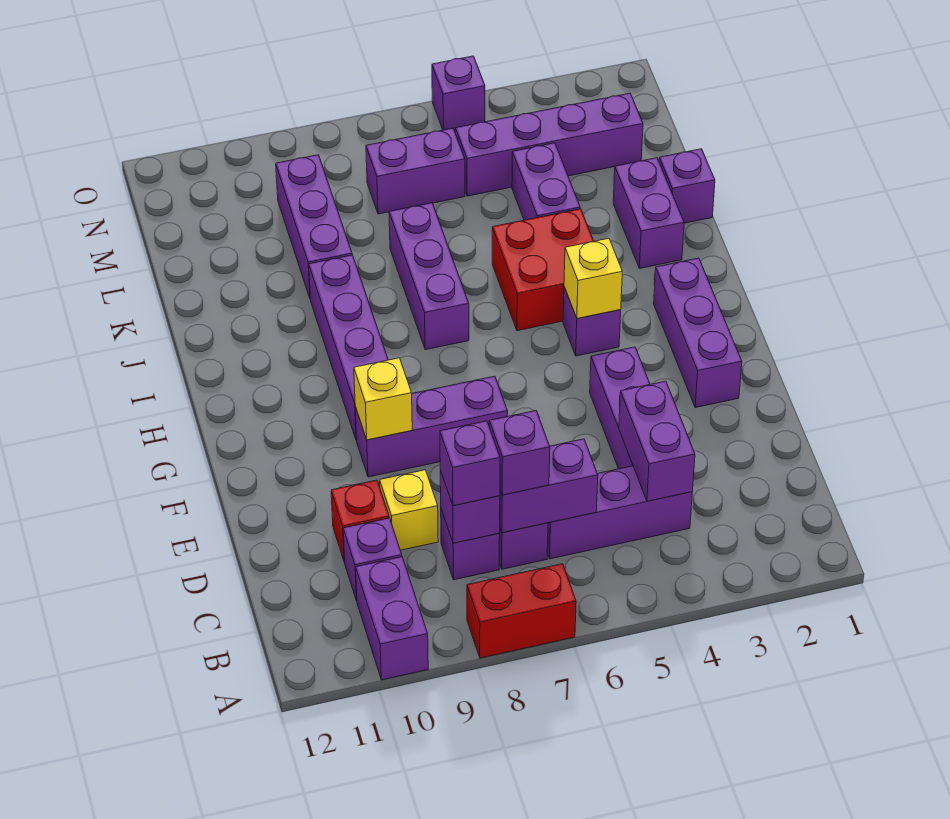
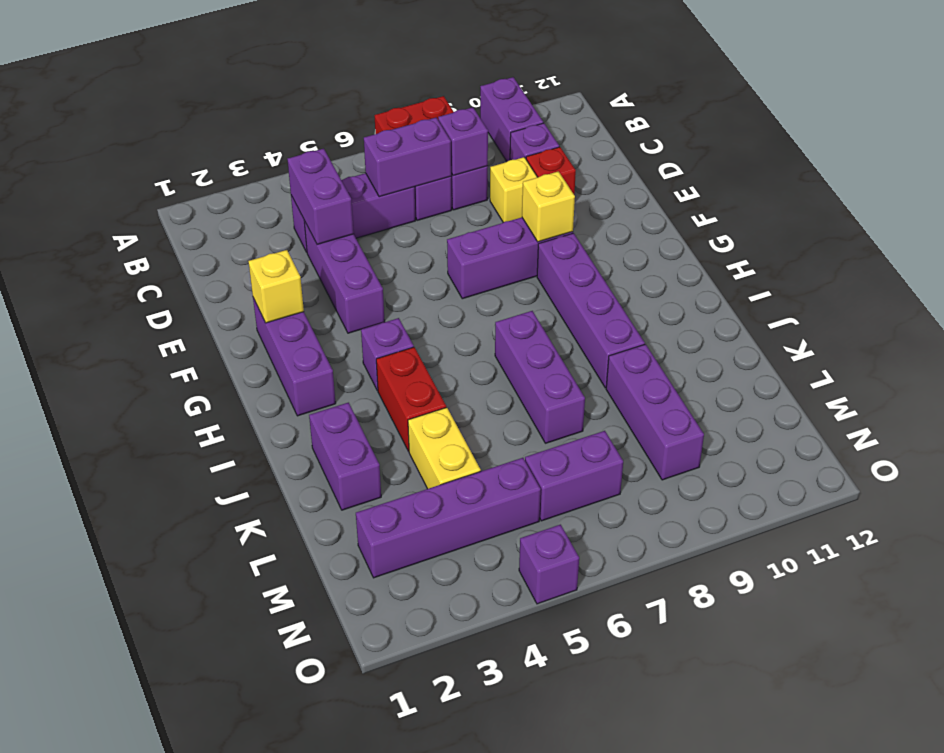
purple brick C7 level 3 -> none
purple brick C8 level 3 -> none
yellow brick H4 level 2 -> yellow brick F2 level 2
red brick I4:J5 level 1 -> red brick I4:J4 level 1
purple brick K1 level 1 -> none
purple brick K4:L4 level 1 -> yellow brick K4:L4 level 1

